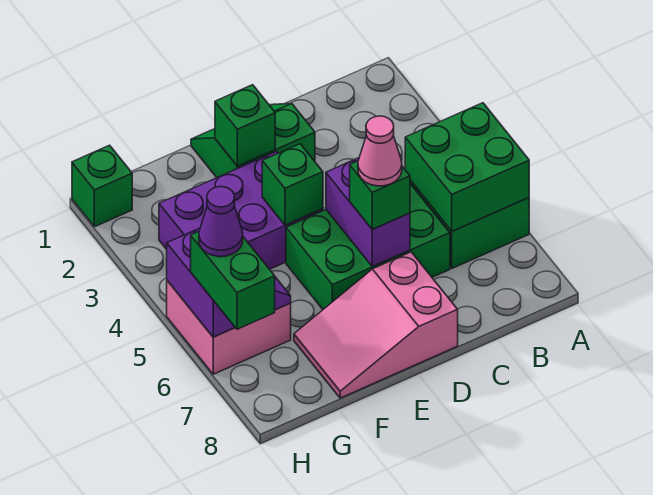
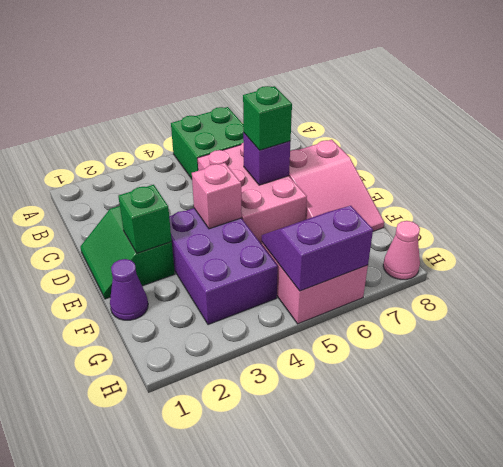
green brick A5:B6 level 2 -> none
green brick C5:E6 level 1 -> pink brick C5:E6 level 1
purple brick D5:D6 level 2 -> purple brick D6 level 2
pink cone D6 level 4 -> pink cone H8 level 1
green brick E4 level 2 -> pink brick E4 level 2
green brick H1 level 1 -> none
green brick H6:H7 level 3 -> none
purple cone H6 level 4 -> purple cone F1 level 1

